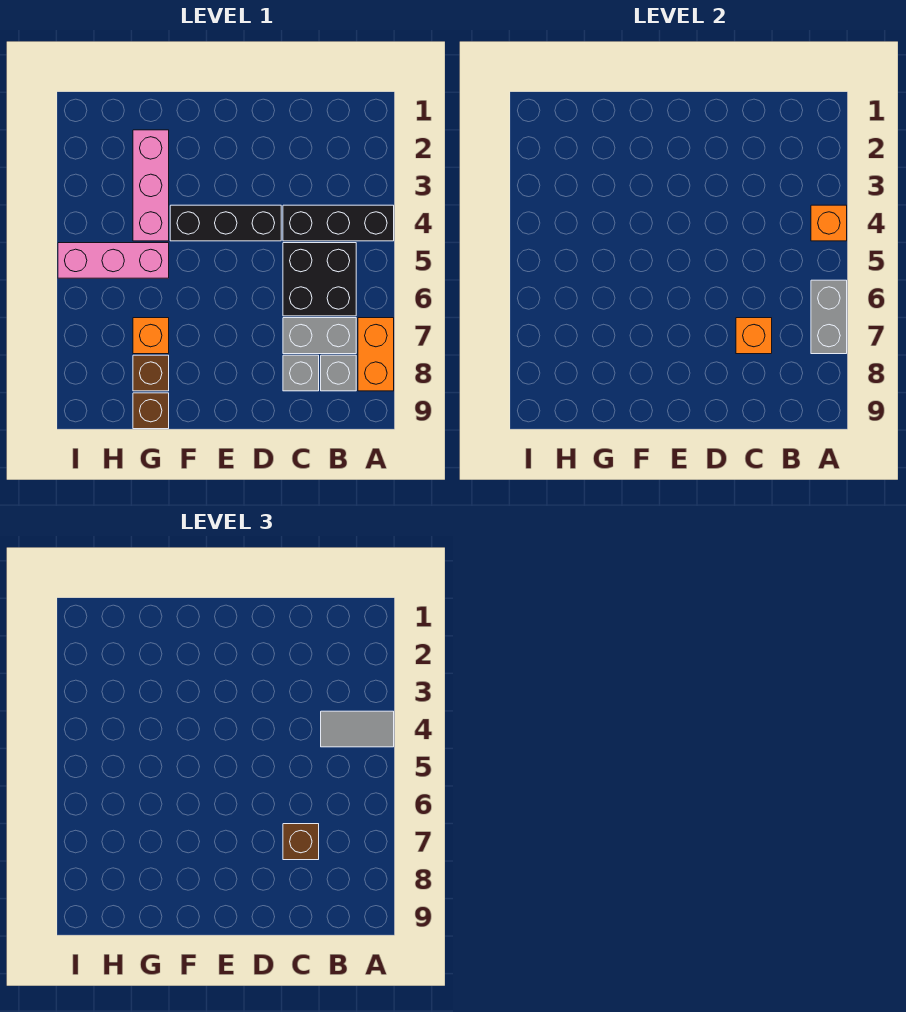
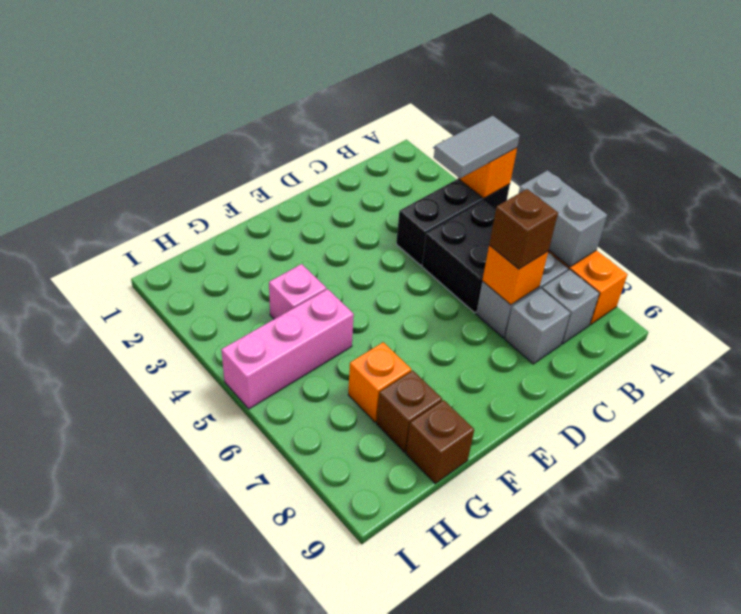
black brick D4:F4 level 1 -> none
pink brick G2:G4 level 1 -> pink brick G4 level 1

